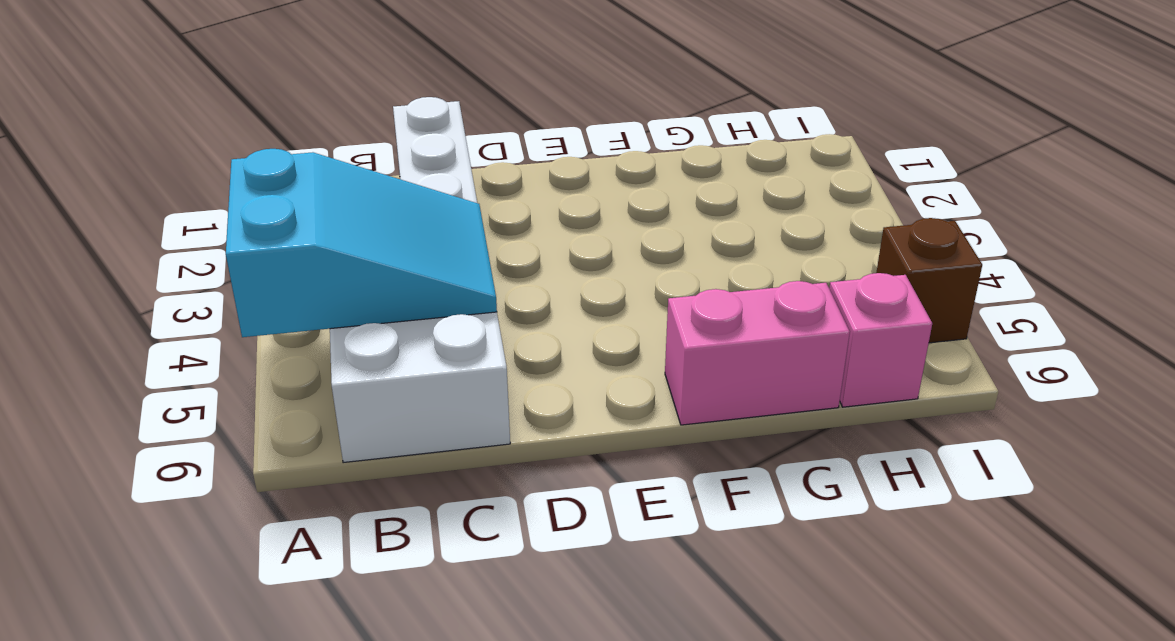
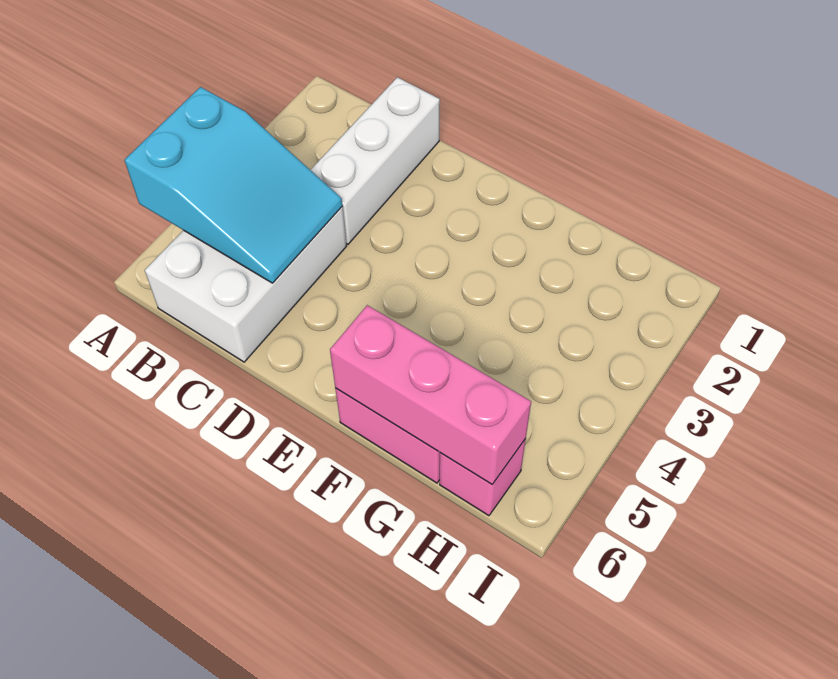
none -> pink brick F6:H6 level 2
brown brick I5 level 1 -> none

